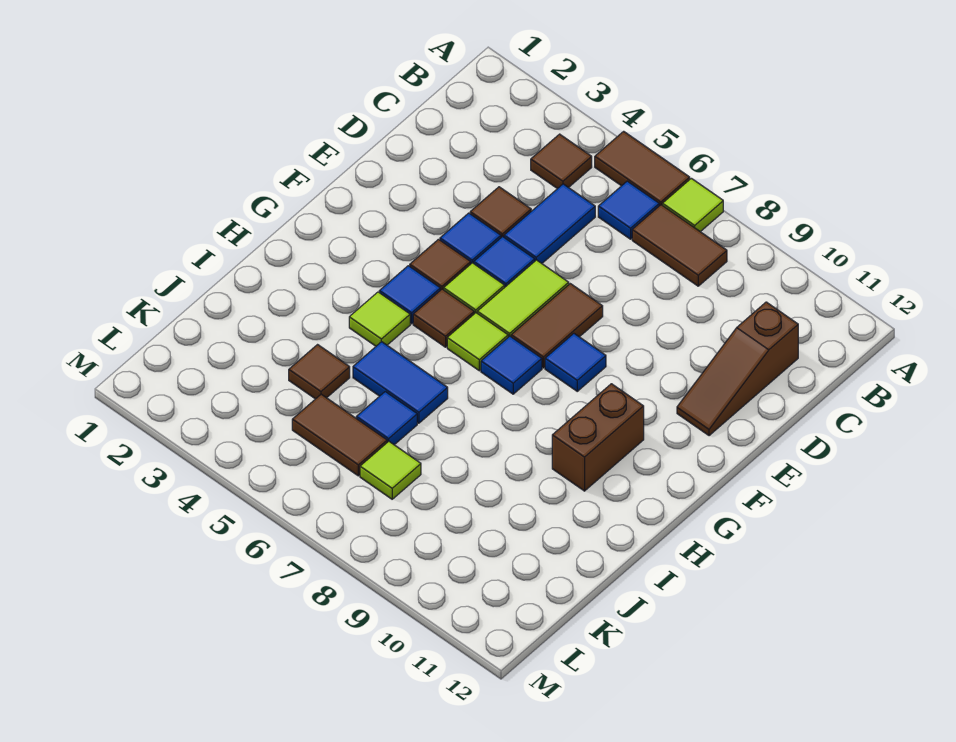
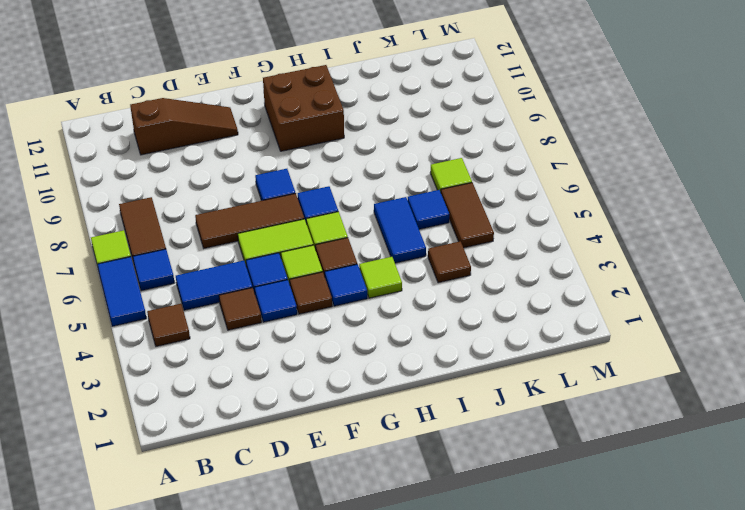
brown tile A5:A6 level 1 -> blue tile A5:A6 level 1
brown tile E7:F7 level 1 -> brown tile D7:F7 level 1
brown brick G10:H10 level 1 -> brown brick G10:H11 level 1

